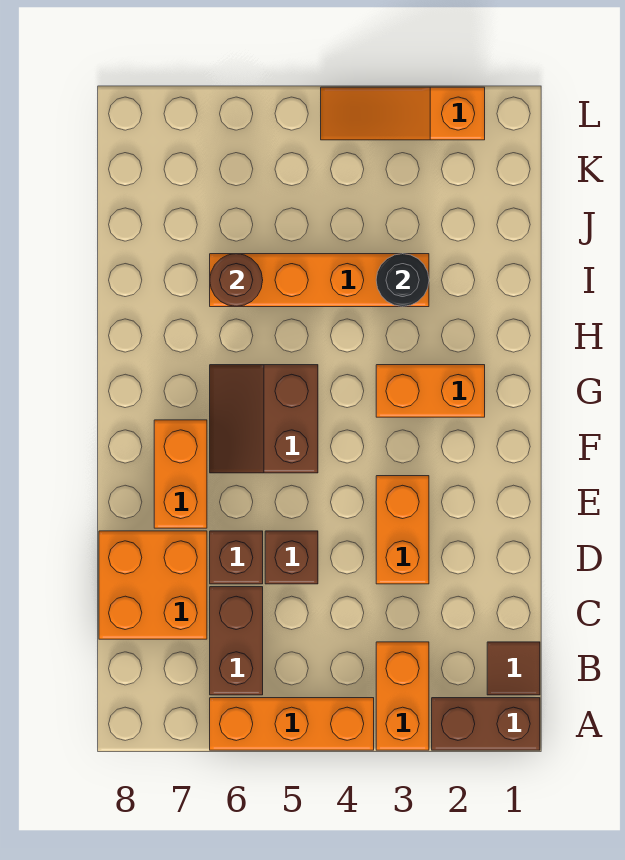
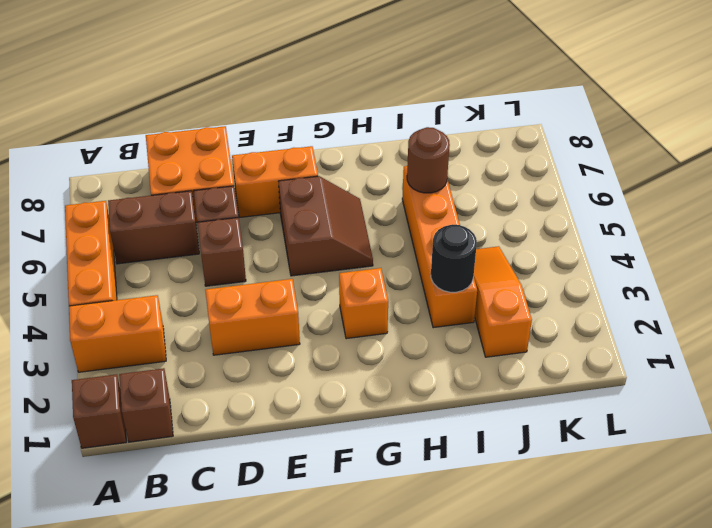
brown brick A1:A2 level 1 -> brown brick A1 level 1
brown tile B1 level 1 -> brown brick B1 level 1
brown slope F5:G6 level 1 top 5 -> brown slope F5:G6 level 1 top F
orange brick G2:G3 level 1 -> orange brick G3 level 1
orange slope L2:L4 level 1 top 2 -> orange slope J2:J4 level 1 top 2

